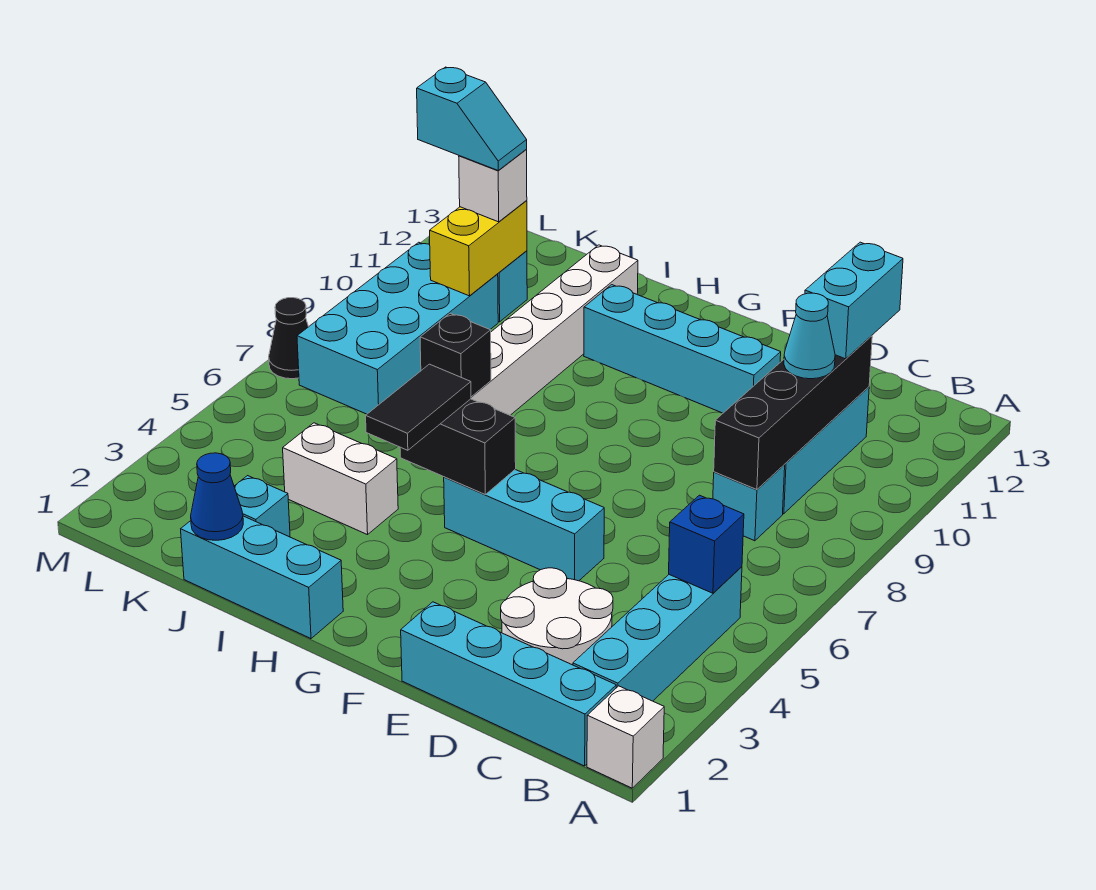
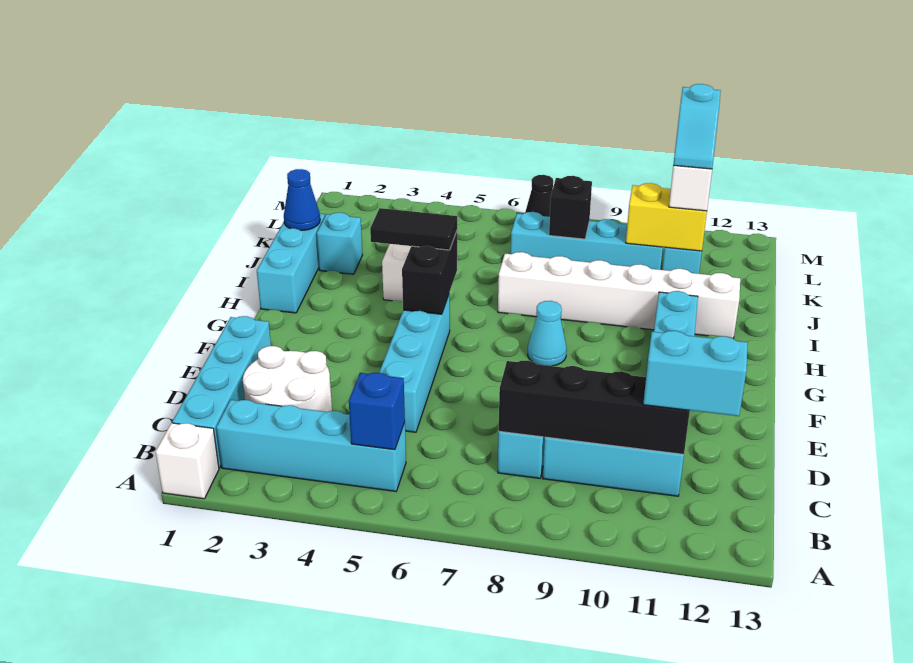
cyan cone C10 level 3 -> cyan cone G8 level 1
cyan brick E5:G5 level 1 -> cyan brick D5:G5 level 1
black brick I7 level 2 -> black brick K8 level 2
cyan brick K7:L10 level 1 -> cyan brick K7:K10 level 1

